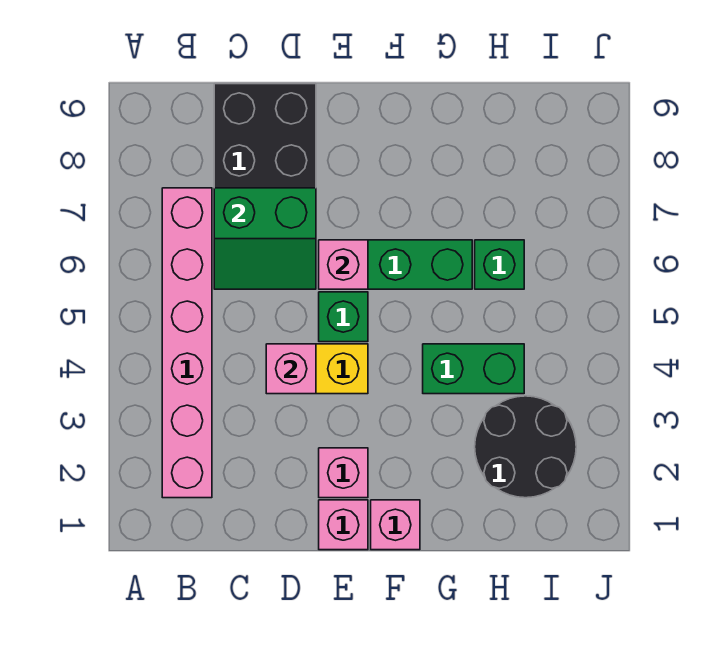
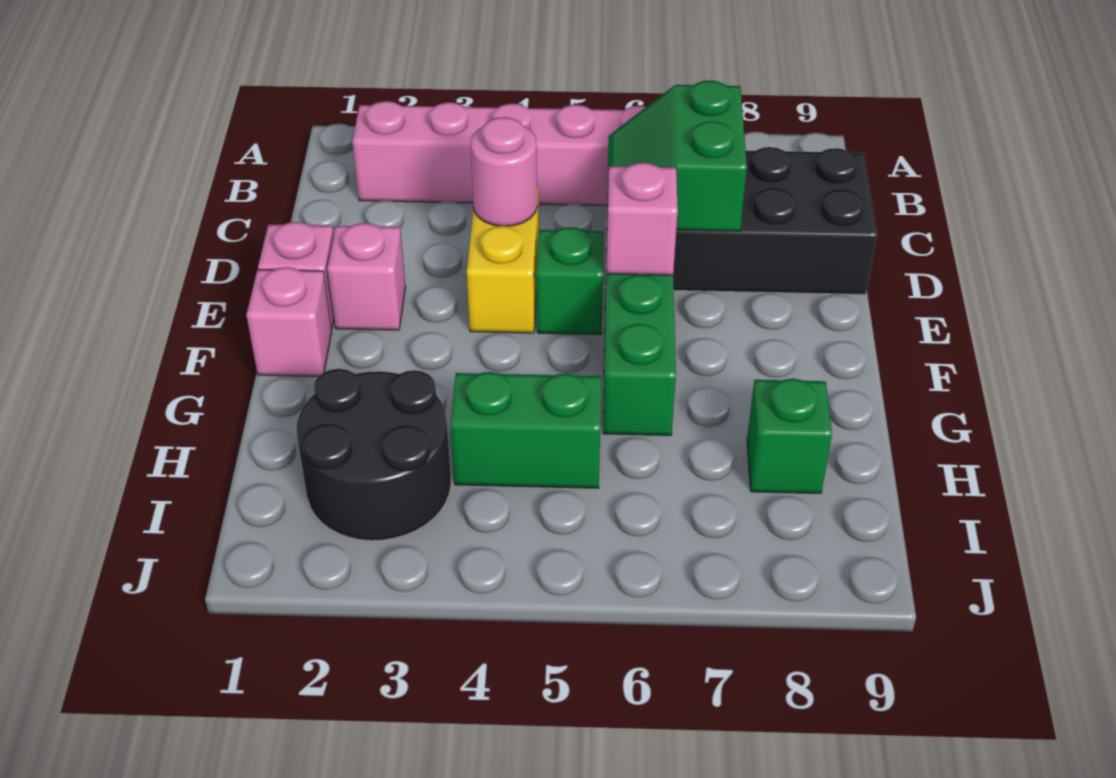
pink brick D4 level 2 -> pink round brick D4 level 2
green brick G4:H4 level 1 -> green brick H4:H5 level 1
green brick H6 level 1 -> green brick H8 level 1

